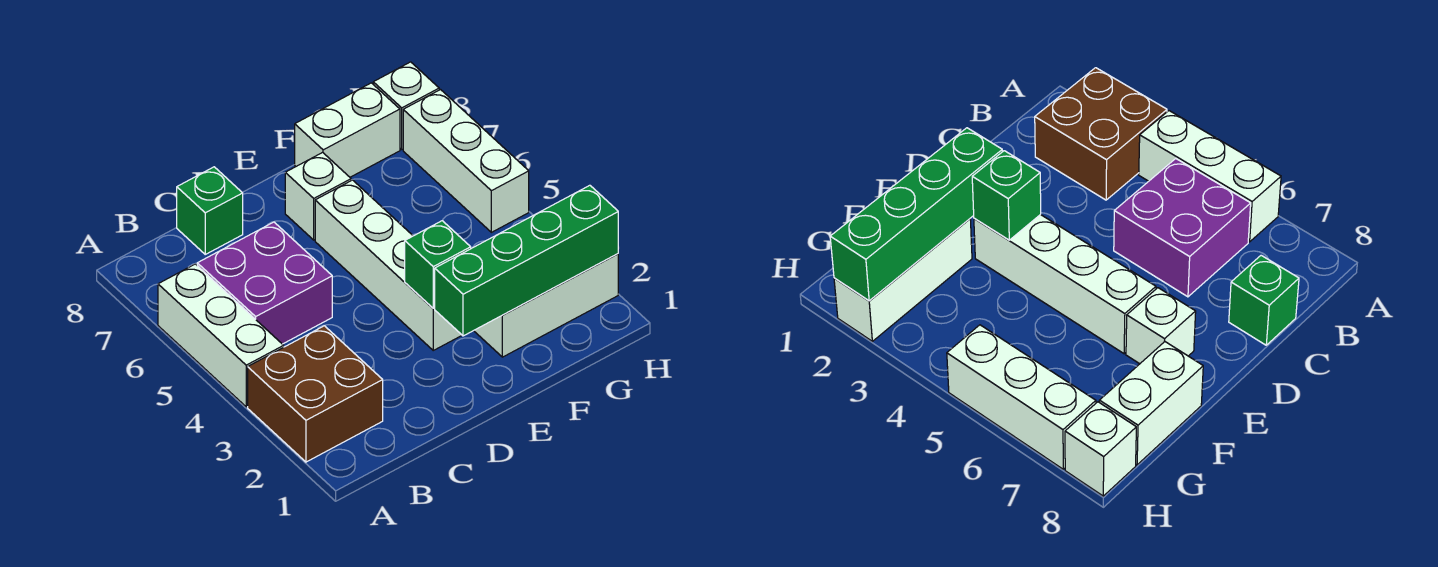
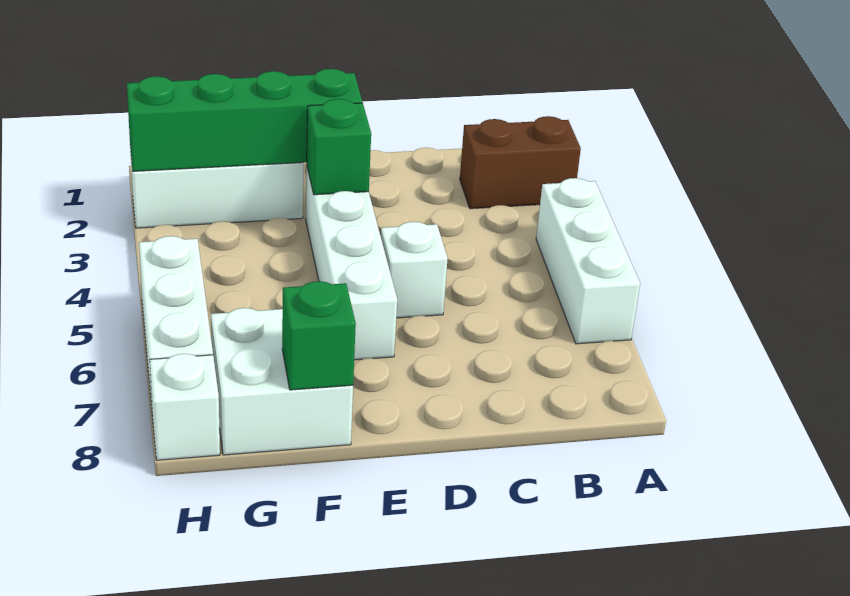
brown brick A2:B3 level 1 -> brown brick A2:B2 level 1
purple brick B5:C6 level 1 -> none
green brick C8 level 1 -> green brick F8 level 2
white brick E7 level 1 -> white brick D5 level 1
white brick F8:G8 level 1 -> white brick F7:G8 level 1

